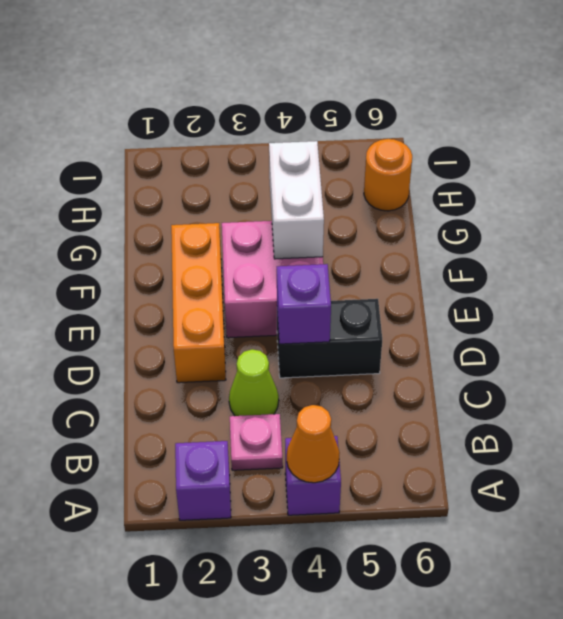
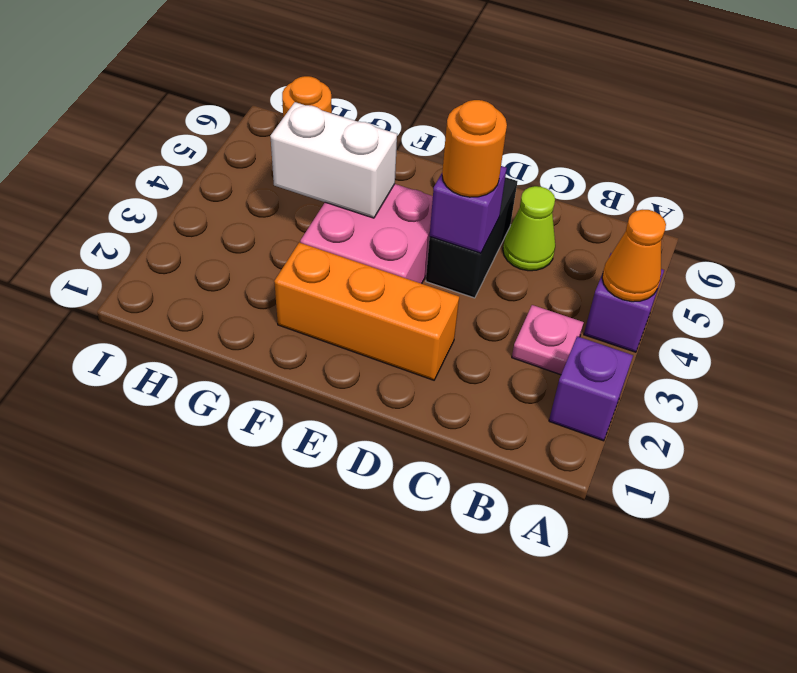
lime cone C3 level 1 -> lime cone C5 level 1
none -> orange round brick D4 level 3

